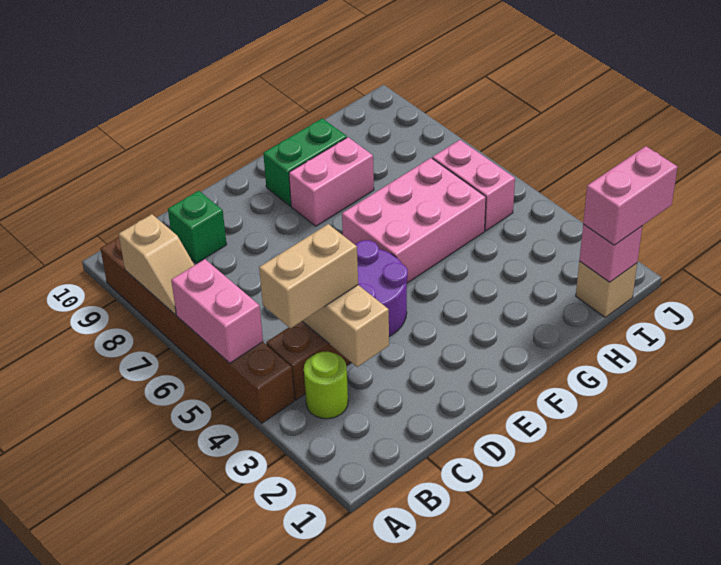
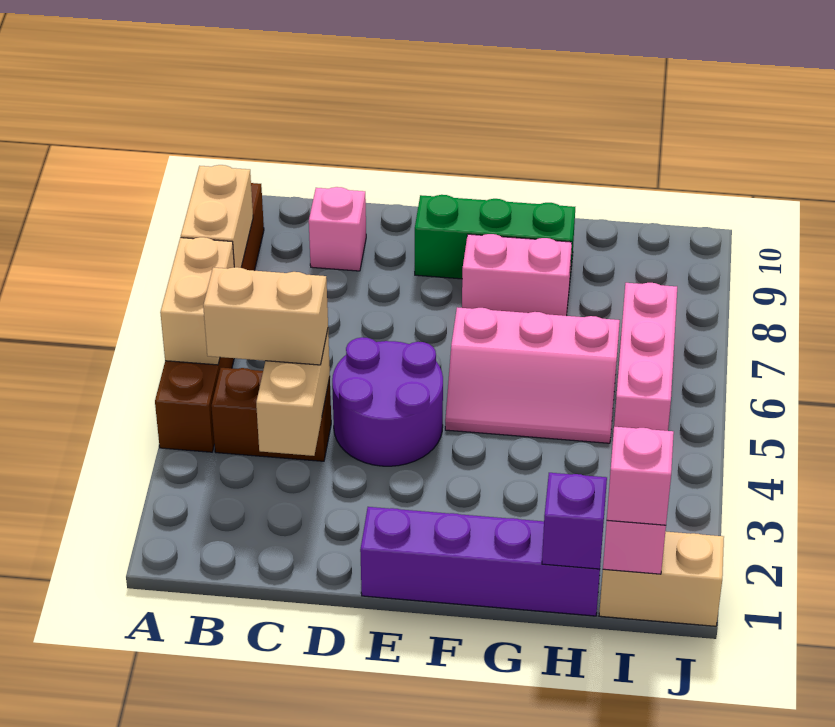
pink brick A5:A6 level 2 -> tan brick A5:A6 level 2
tan slope A7:A8 level 2 top 8 -> tan brick A7:A8 level 2
lime round brick B3 level 1 -> none
green brick C9 level 1 -> pink brick C9 level 1
none -> purple brick E1:H1 level 1
pink brick F5:H6 level 1 -> pink slope F5:H6 level 1 top 6
green brick F9:G9 level 1 -> green brick E9:G9 level 1
none -> purple brick H1 level 2
tan brick I1 level 1 -> tan brick I1:J1 level 1
pink brick I1:J1 level 3 -> pink brick I1 level 3
pink brick I5:I6 level 1 -> pink brick I5:I7 level 1

